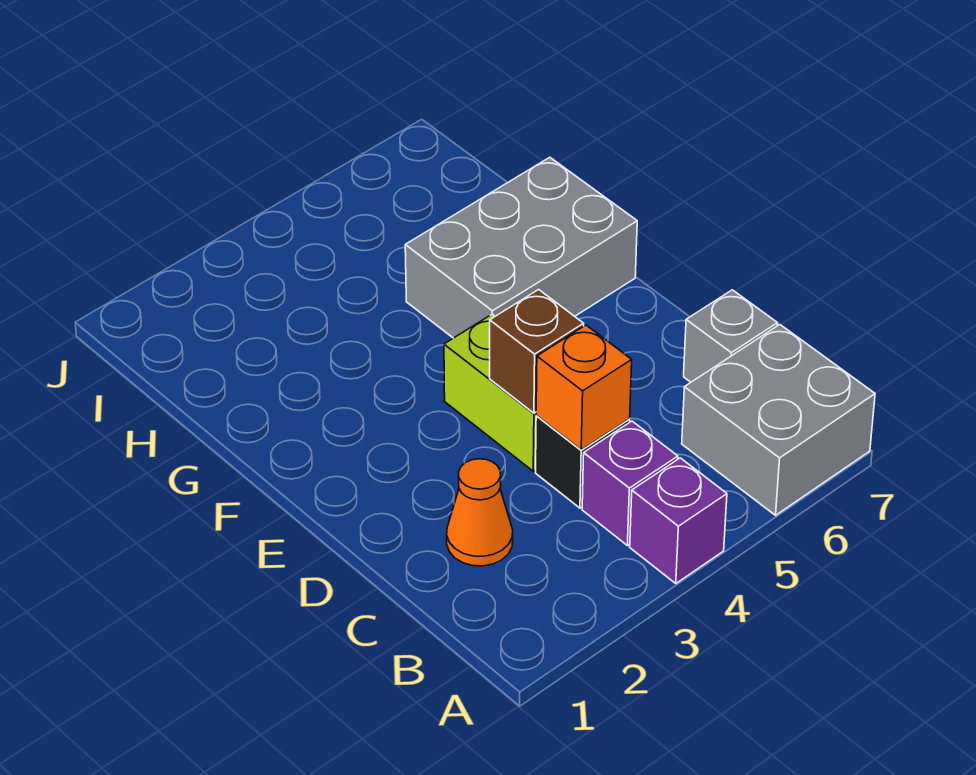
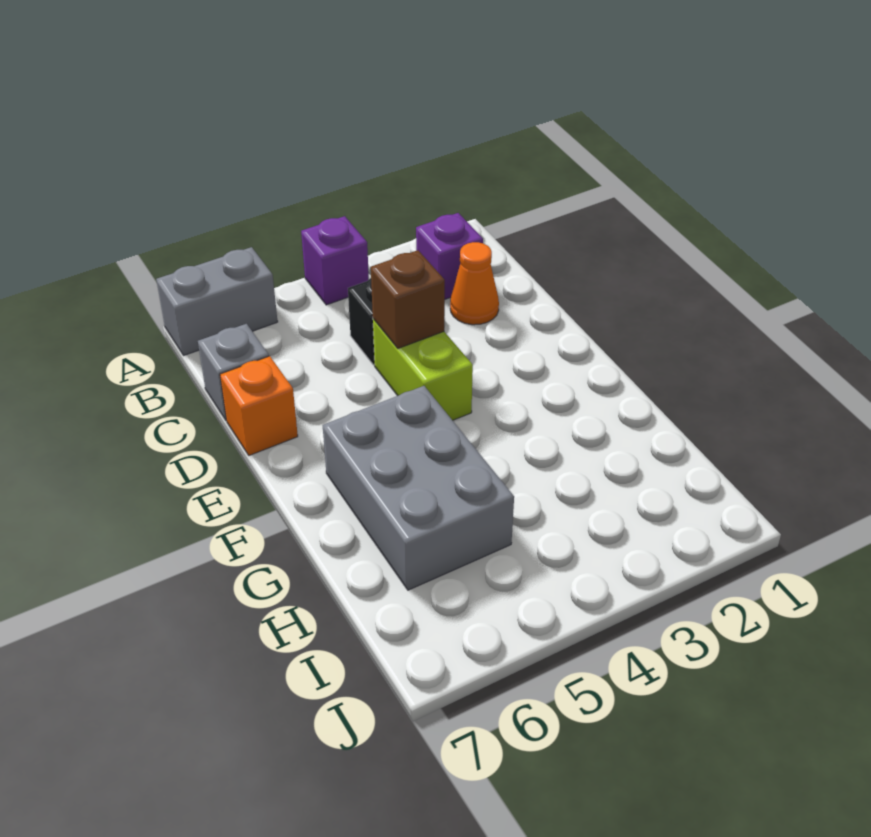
grey brick A6:B7 level 1 -> grey brick A6:A7 level 1
purple brick B4 level 1 -> purple brick B2 level 1
orange brick C4 level 2 -> orange brick D7 level 1
grey brick F5:G7 level 1 -> grey brick F5:H6 level 1

